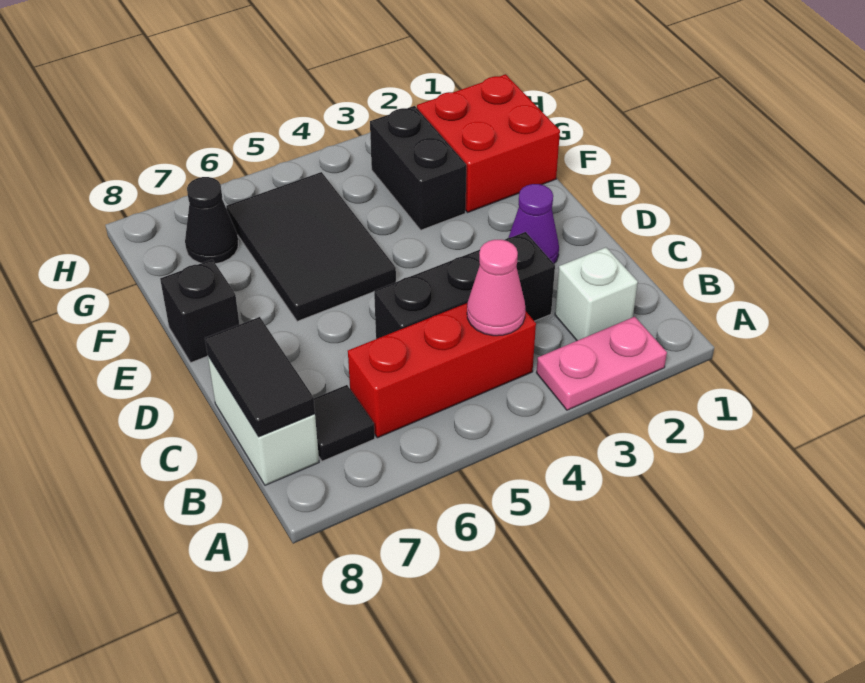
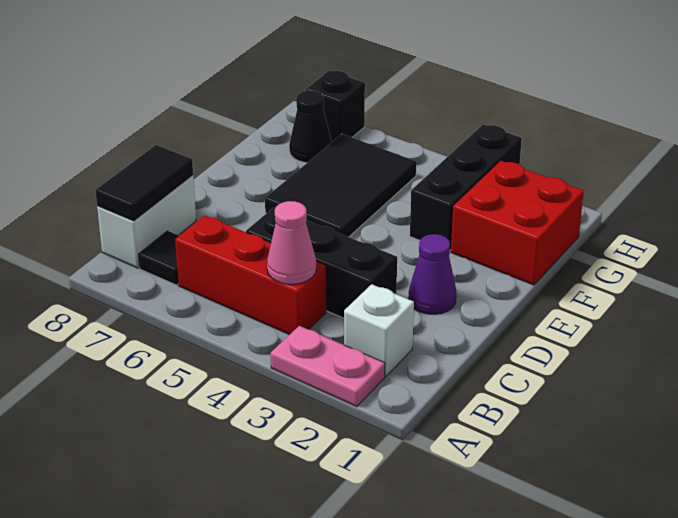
black brick E8 level 1 -> black brick H7 level 1
black brick F3:G3 level 1 -> black brick F3:H3 level 1

